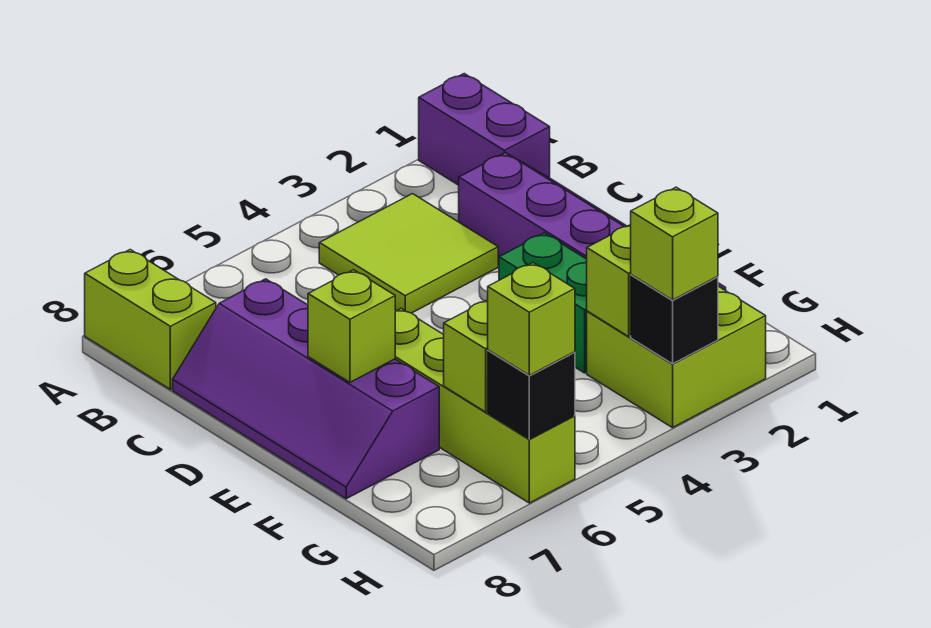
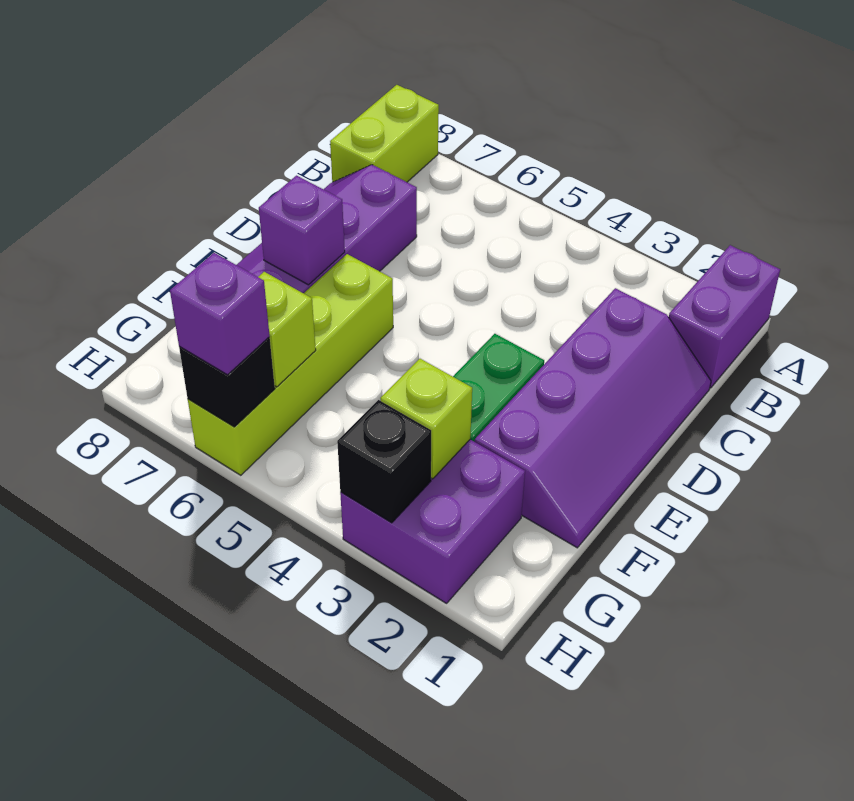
lime tile B3:C4 level 1 -> none
lime brick E7 level 2 -> purple brick E7 level 2
lime brick G2:H3 level 1 -> purple brick G2:H3 level 1
lime brick H3 level 3 -> none
lime brick H6 level 3 -> purple brick H6 level 3

